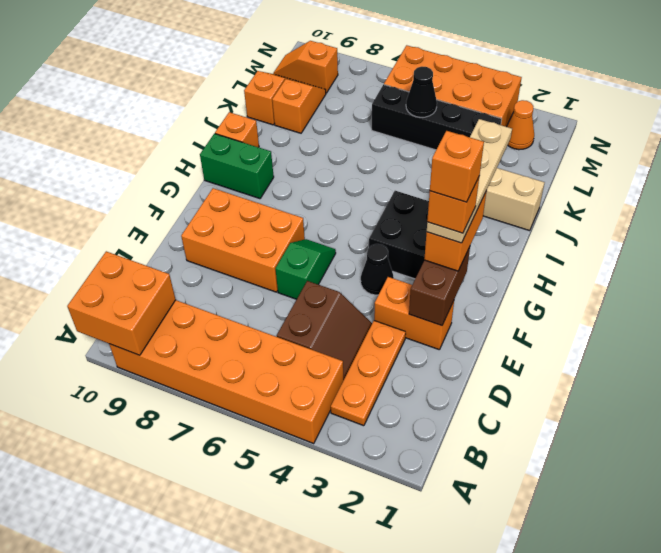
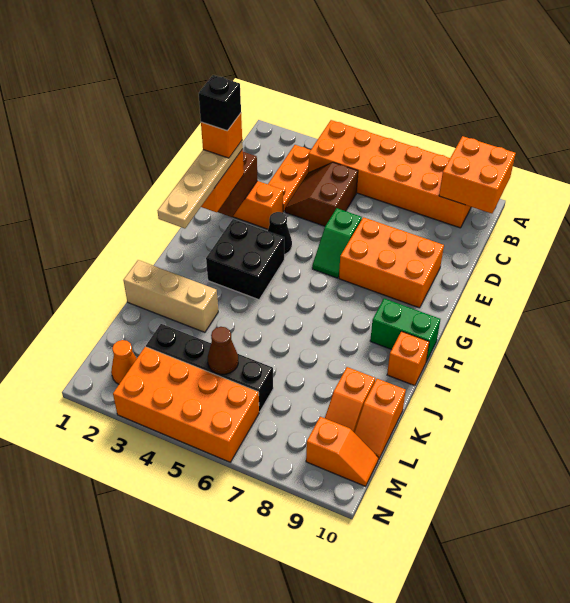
orange brick F2 level 6 -> black brick F2 level 6
black cone L5 level 2 -> brown cone L5 level 2

